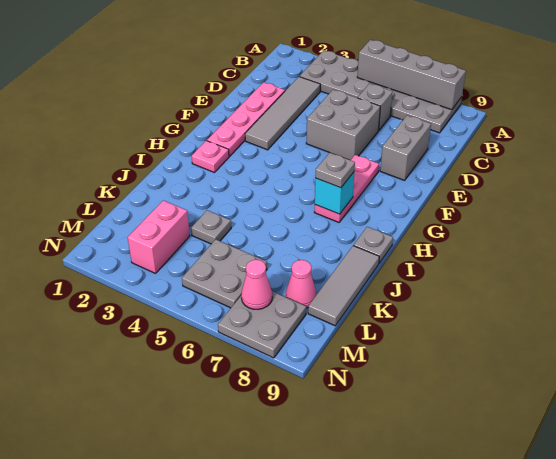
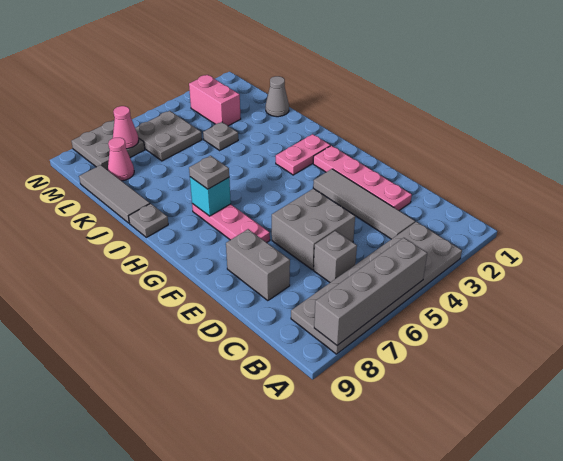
pink plate H2 level 1 -> pink plate H2:H3 level 1
none -> grey cone K1 level 1

